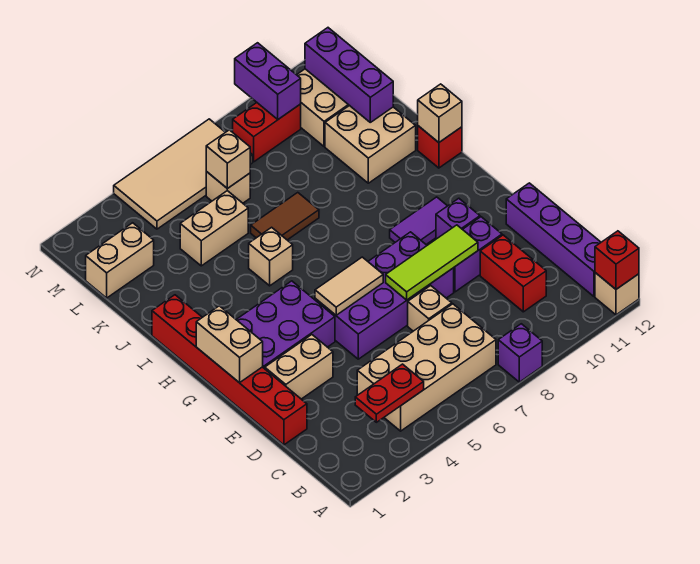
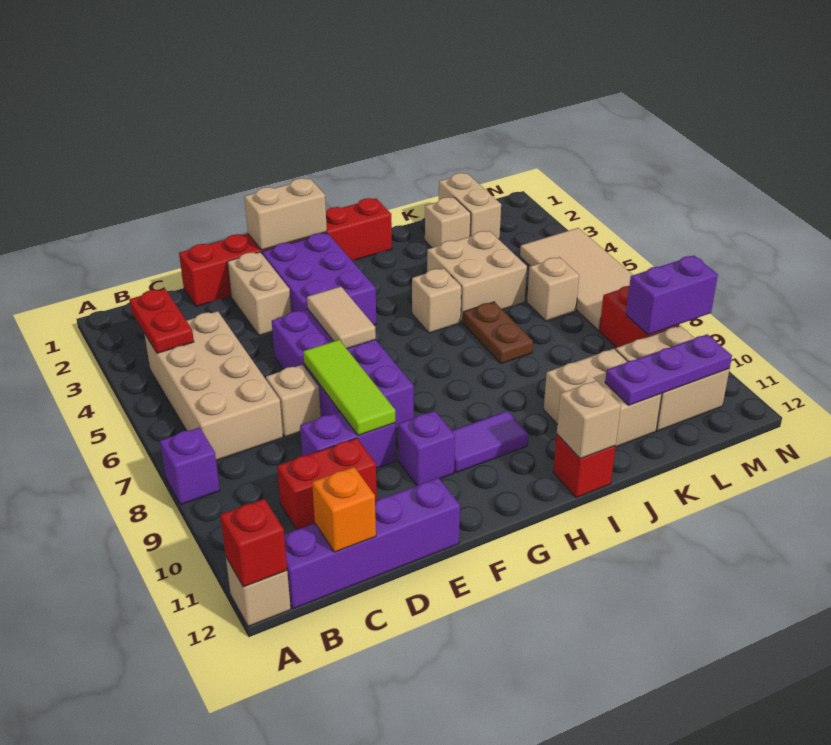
none -> orange brick C12 level 2
purple brick E9:E10 level 1 -> purple brick D9:E9 level 1
purple tile G9:G10 level 1 -> purple tile G10:H10 level 1
brown tile J6:J7 level 1 -> brown plate J6:J7 level 1
tan brick K4:K5 level 1 -> tan brick J4:K5 level 1
purple brick K11:M11 level 2 -> purple plate K11:M11 level 2
tan brick L6 level 2 -> tan brick K2 level 1

